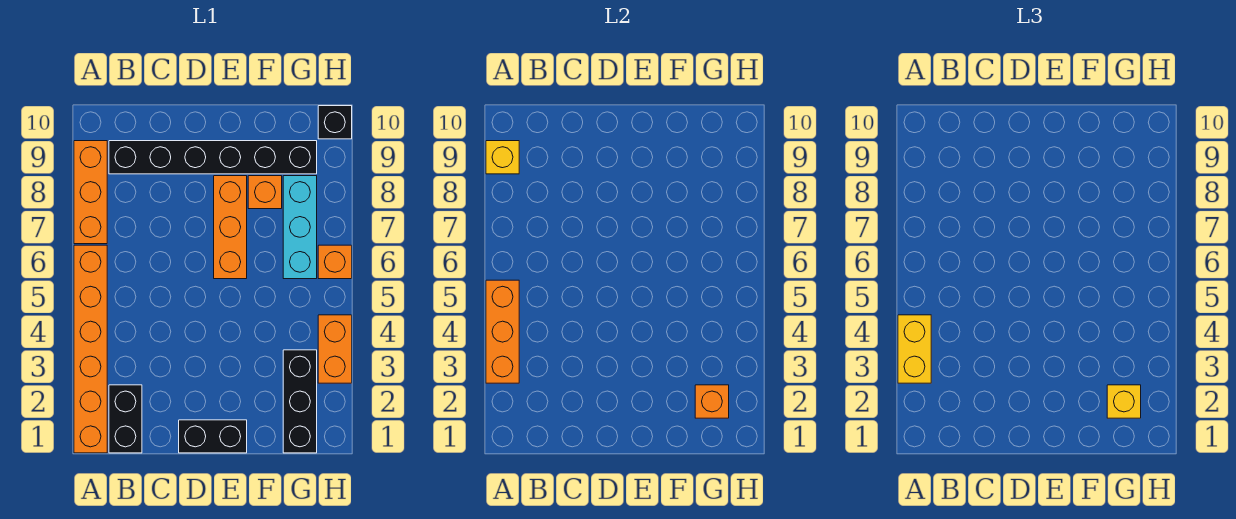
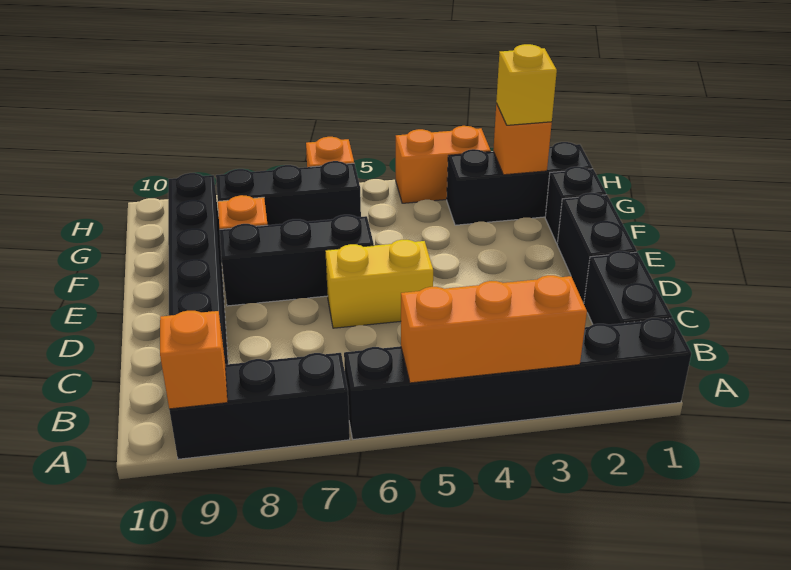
orange brick A1:A6 level 1 -> black brick A1:A6 level 1
yellow brick A3:A4 level 3 -> yellow brick D5:D6 level 1
orange brick A7:A9 level 1 -> black brick A7:A9 level 1
yellow brick A9 level 2 -> orange brick A9 level 2
black brick B1:B2 level 1 -> black brick B1:C1 level 1
orange brick E6:E8 level 1 -> black brick E6:E8 level 1
cyan brick G6:G8 level 1 -> black brick G6:G8 level 1
black brick H10 level 1 -> black brick F1 level 1

